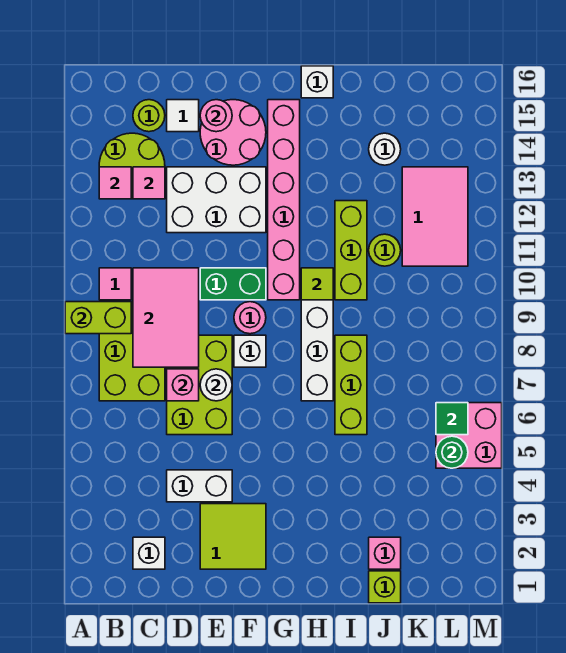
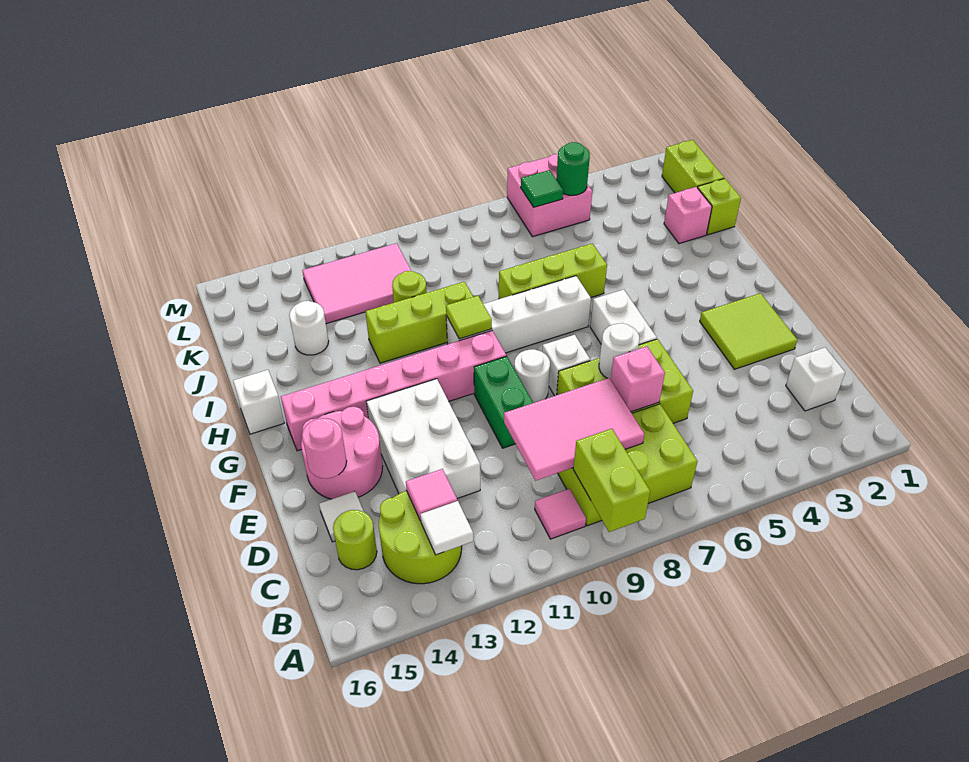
pink tile B13 level 2 -> white tile B13 level 2
white brick D4:E4 level 1 -> white brick F6:G6 level 1
pink round brick F9 level 1 -> white round brick F9 level 1
none -> lime brick K1:L1 level 1

